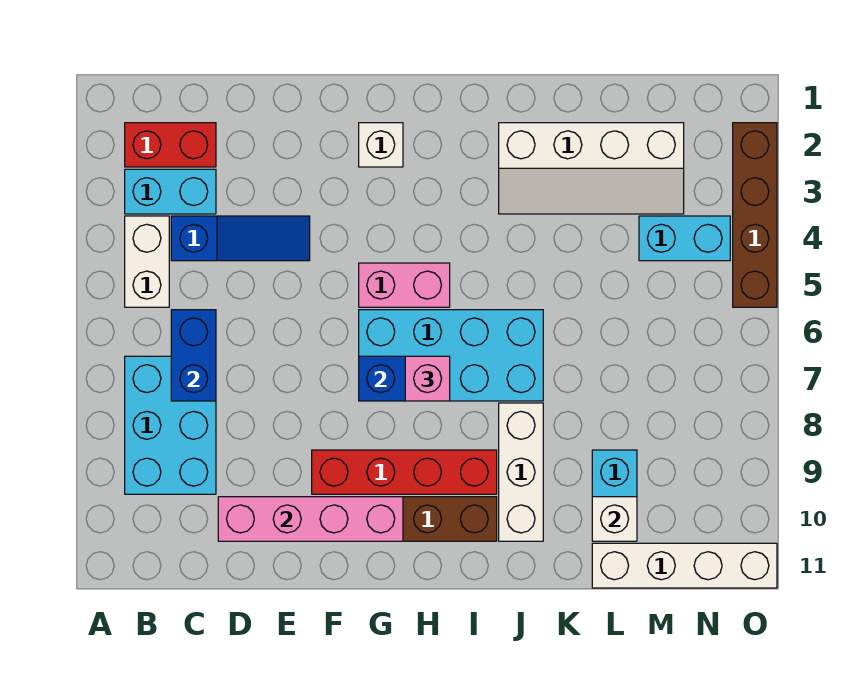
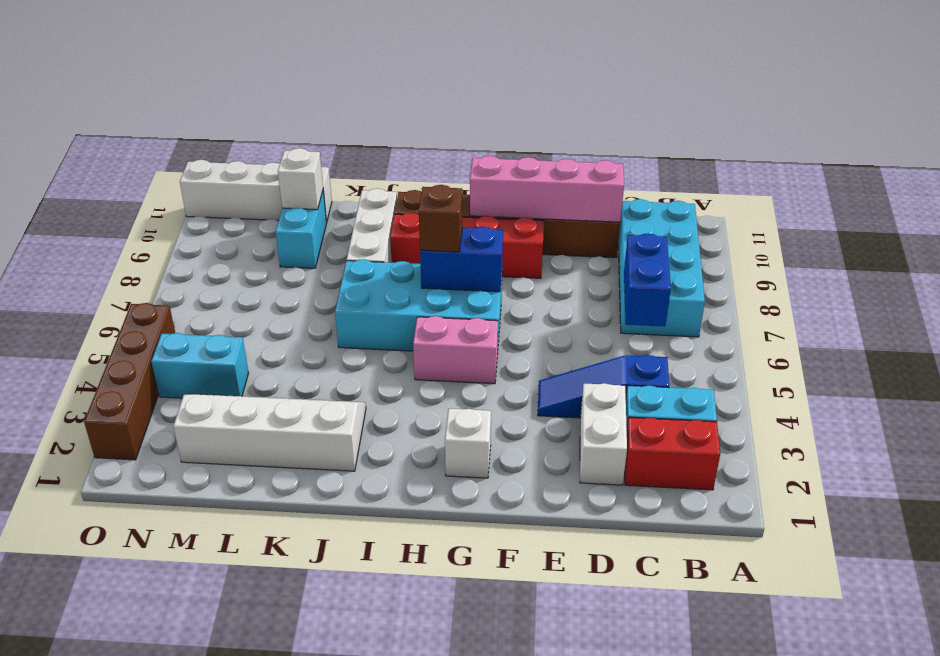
white brick B4:B5 level 1 -> white brick D2:D3 level 1
cyan brick B7:C9 level 1 -> cyan brick B7:C10 level 1
pink brick H7 level 3 -> brown brick H7 level 3

